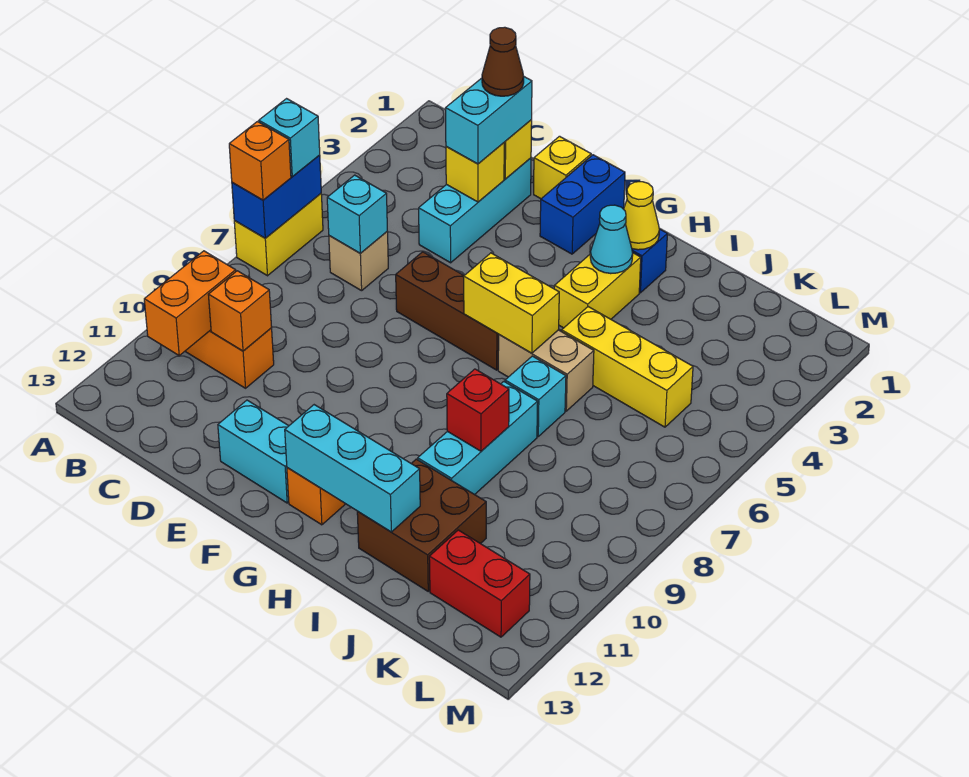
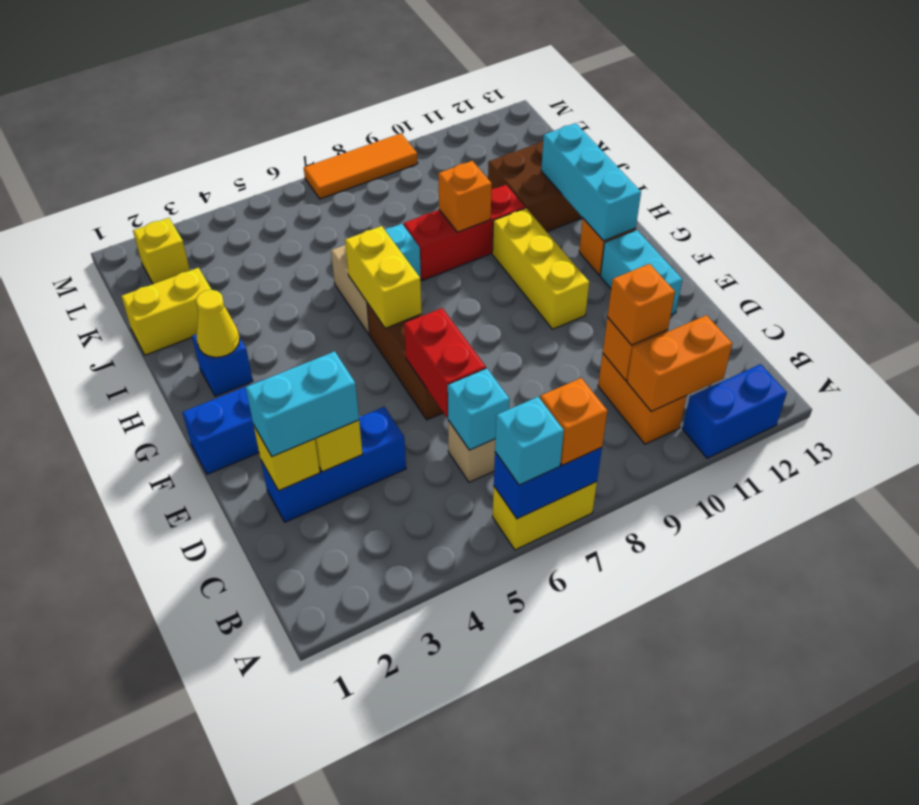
none -> blue brick A11:A12 level 1
none -> orange brick C10 level 3
cyan brick D2:D4 level 1 -> blue brick D2:D4 level 1
brown cone D2 level 4 -> none
yellow brick E1 level 1 -> yellow brick L2 level 1
yellow brick H3:H4 level 1 -> yellow brick J1:J2 level 1
cyan cone H3 level 2 -> none
yellow brick I5:K5 level 1 -> yellow brick F10:H10 level 1
cyan brick I8:I10 level 1 -> red brick I8:I10 level 1
red brick I9 level 2 -> orange brick I9 level 2
red brick K12:L12 level 1 -> red brick D6:E6 level 2
none -> orange tile M7:M9 level 1

